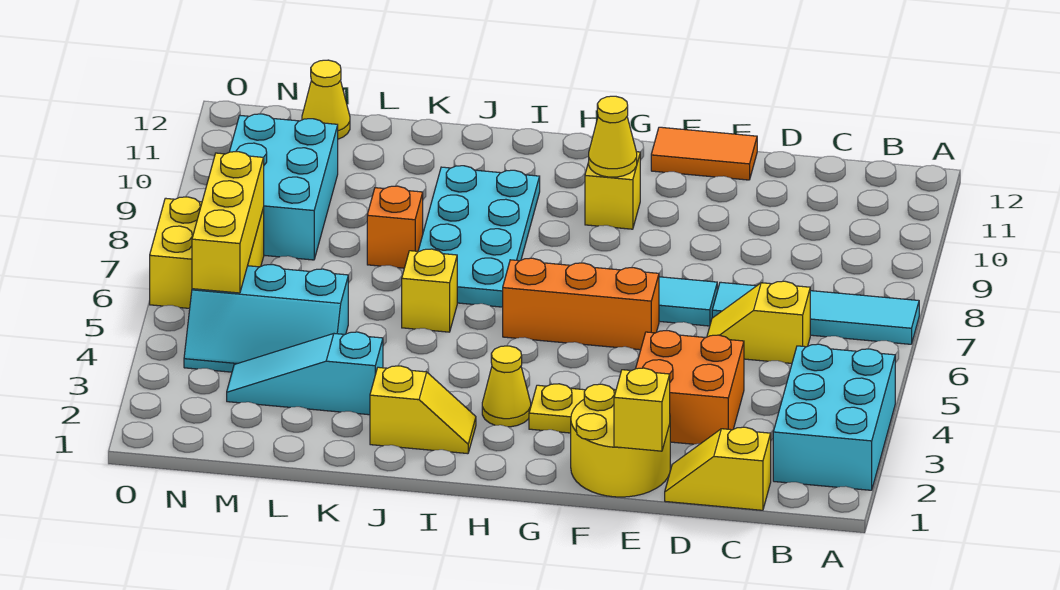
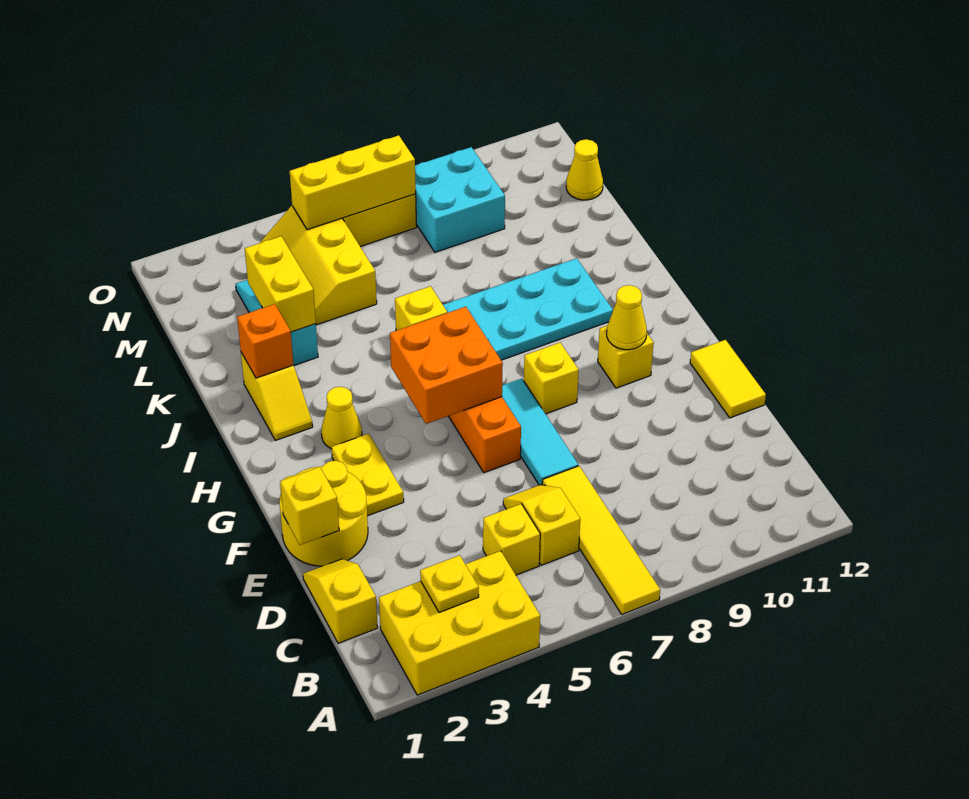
cyan brick A2:B4 level 1 -> yellow brick A2:B4 level 1
cyan tile A7:D7 level 1 -> yellow tile A7:D7 level 1
none -> yellow plate B3 level 2
none -> yellow brick C5 level 1
orange brick D3:E4 level 1 -> orange brick G5:H6 level 2
orange tile E12:F12 level 1 -> yellow tile E12:F12 level 1
none -> yellow brick G8 level 1
none -> yellow brick K3:L3 level 2
orange brick K8 level 1 -> orange brick J2 level 2
cyan slope L4:N5 level 1 top 5 -> yellow slope L4:N5 level 1 top 5
cyan brick M8:N10 level 1 -> cyan brick M8:N9 level 1

